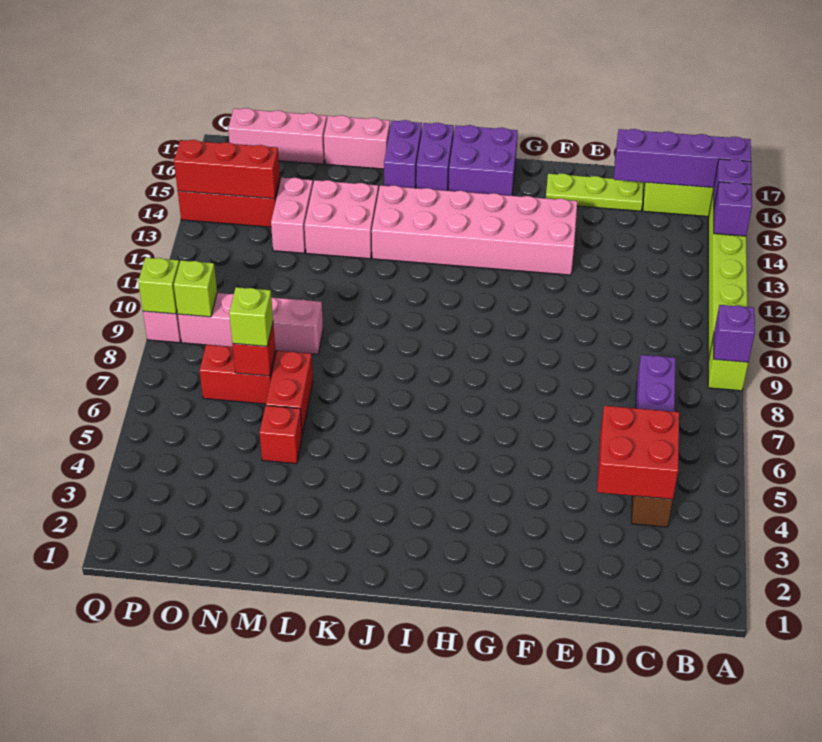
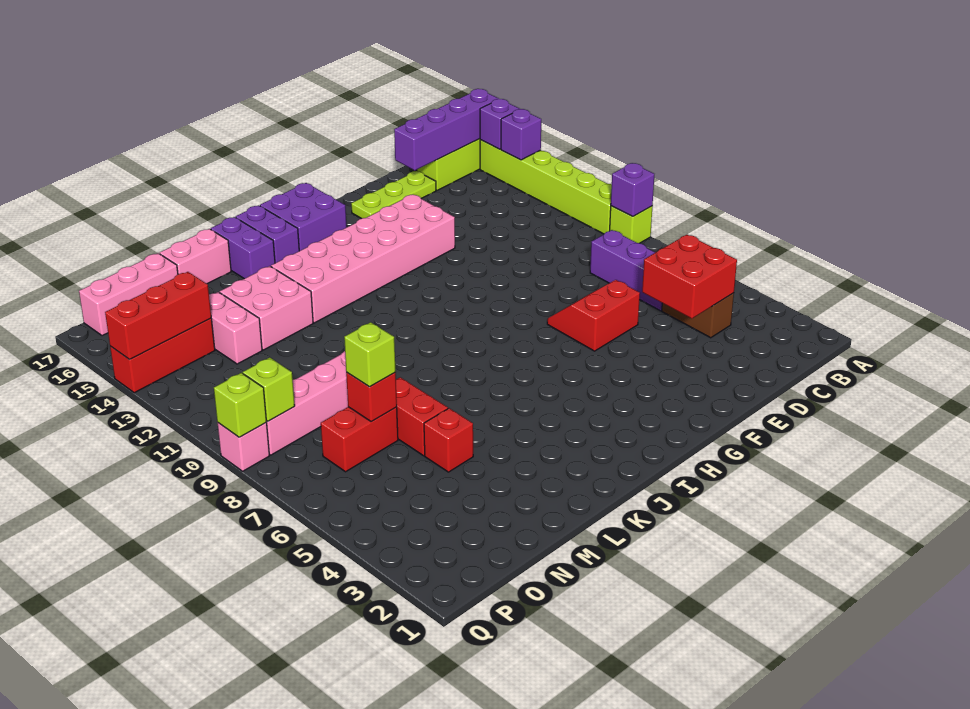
none -> red slope E6:F7 level 1 top 6

